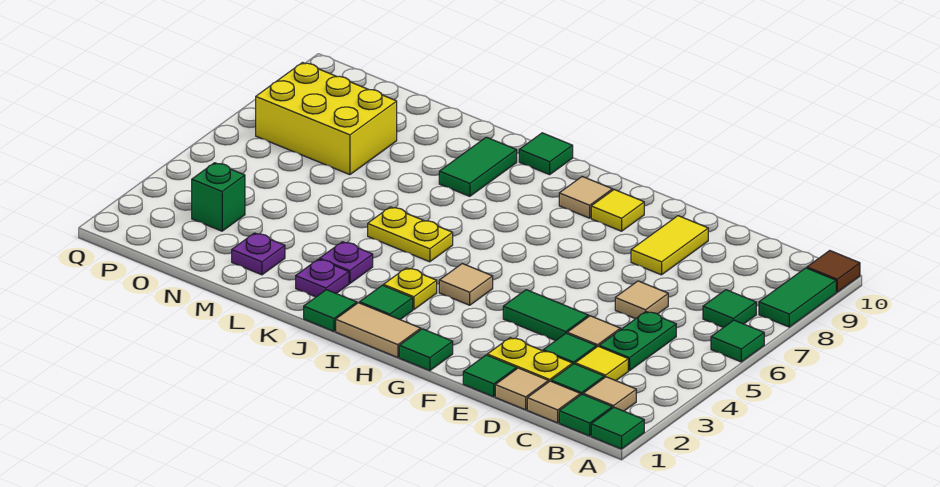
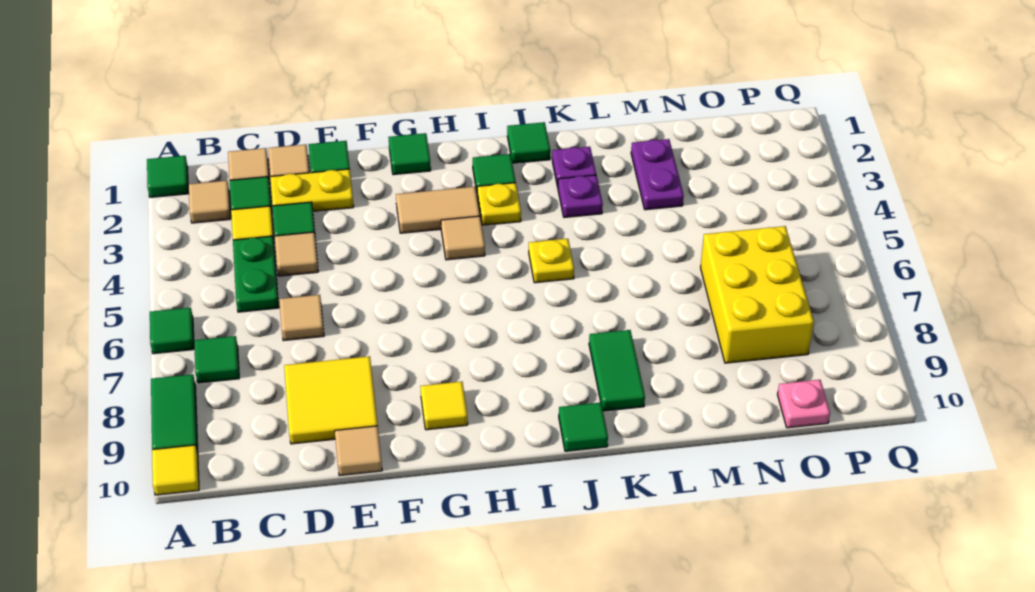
brown tile A10 level 1 -> yellow tile A10 level 1
green tile B1 level 1 -> none
green tile E4:F4 level 1 -> none
yellow tile E8:E9 level 1 -> yellow tile D8:E9 level 1
tan tile H1:I1 level 1 -> tan tile G3:H3 level 1
tan tile H9 level 1 -> tan tile E10 level 1
yellow plate J5:K5 level 1 -> yellow plate J5 level 1
purple plate M2 level 1 -> purple plate M2:M3 level 1
yellow brick N7:P8 level 1 -> yellow brick N6:O8 level 1
green brick O3 level 1 -> none
none -> pink plate O10 level 1

